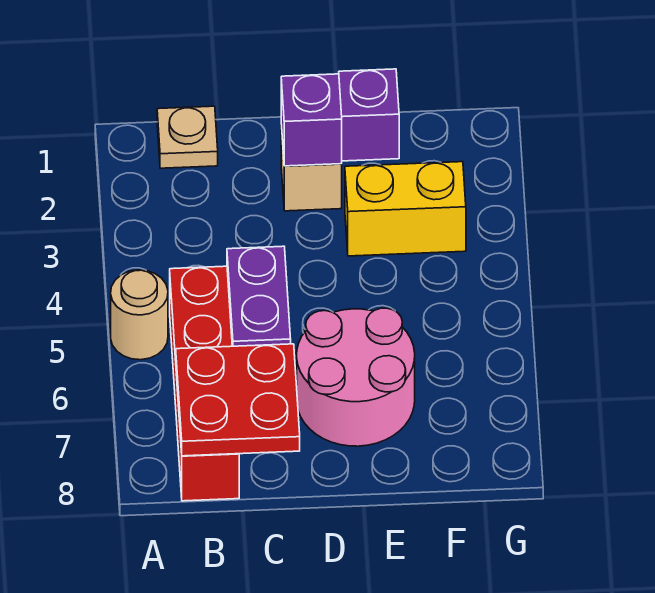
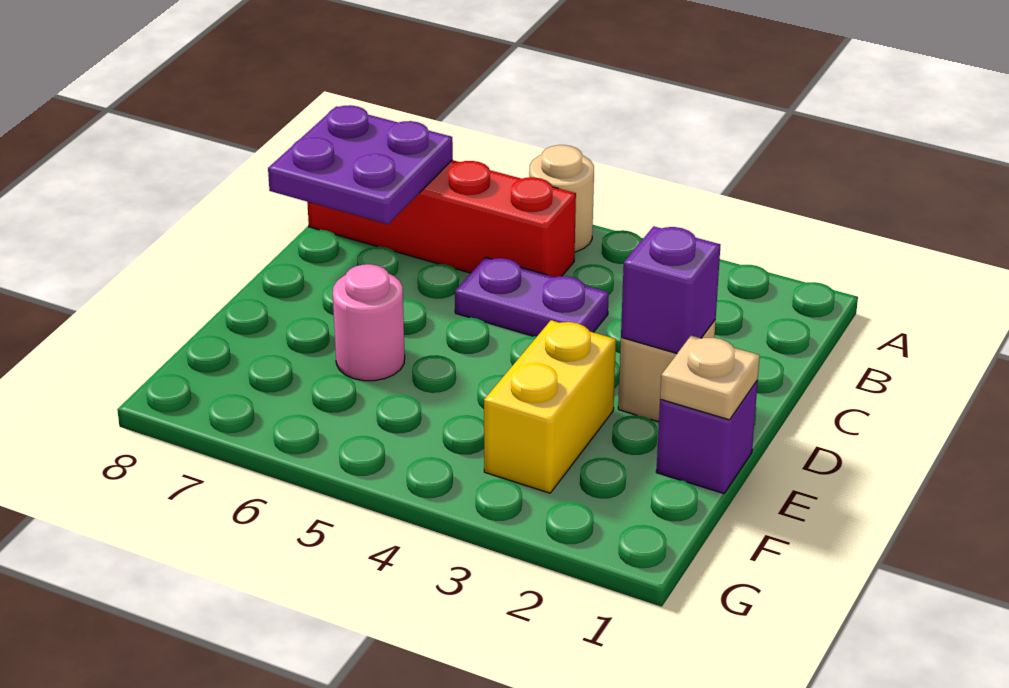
tan plate B1 level 1 -> tan plate E1 level 2
red plate B7:C8 level 2 -> purple plate B7:C8 level 2
pink round brick D6:E7 level 1 -> pink round brick E6 level 1

